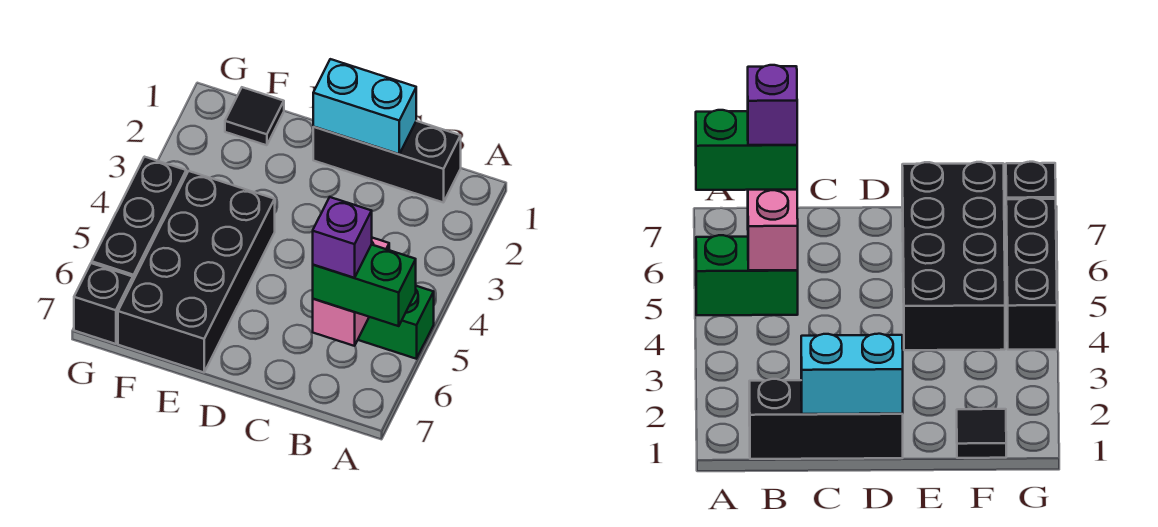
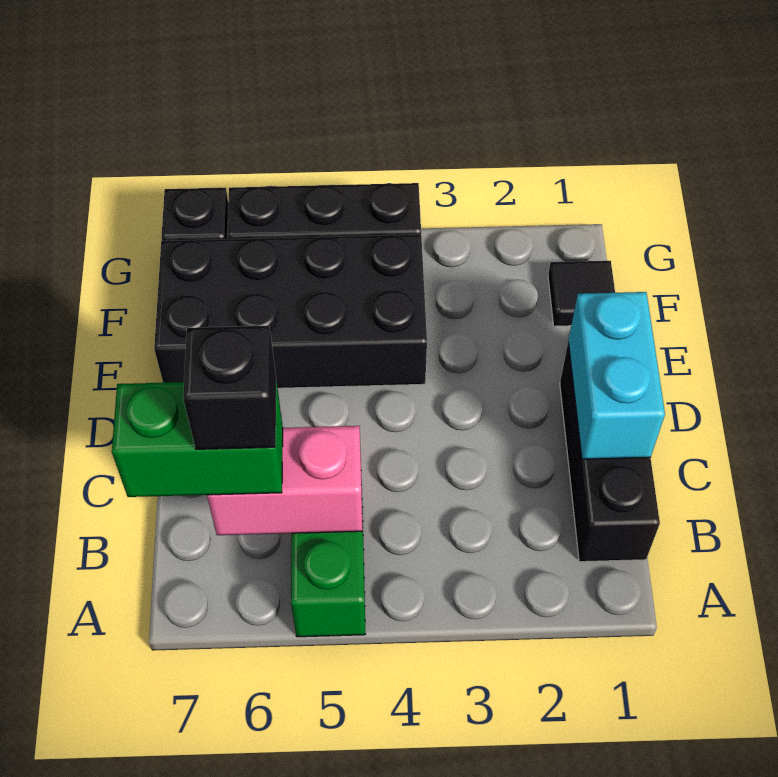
green brick A6:B6 level 3 -> green brick B6:B7 level 3
purple brick B6 level 4 -> black brick B6 level 4

